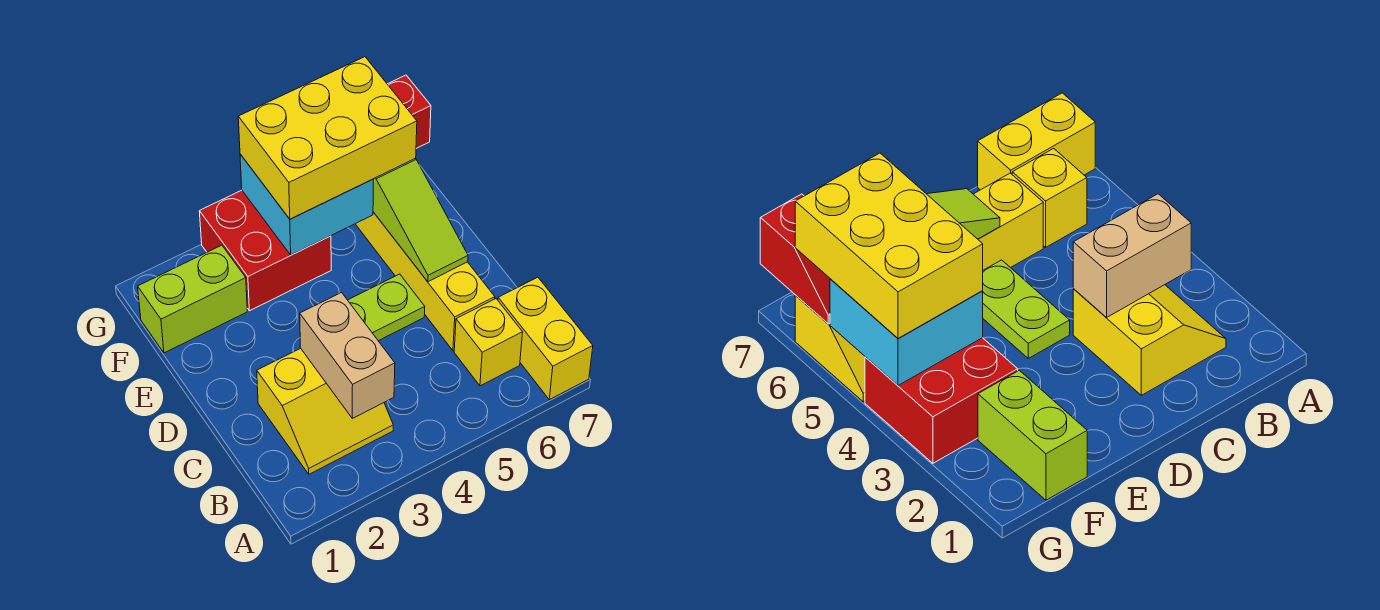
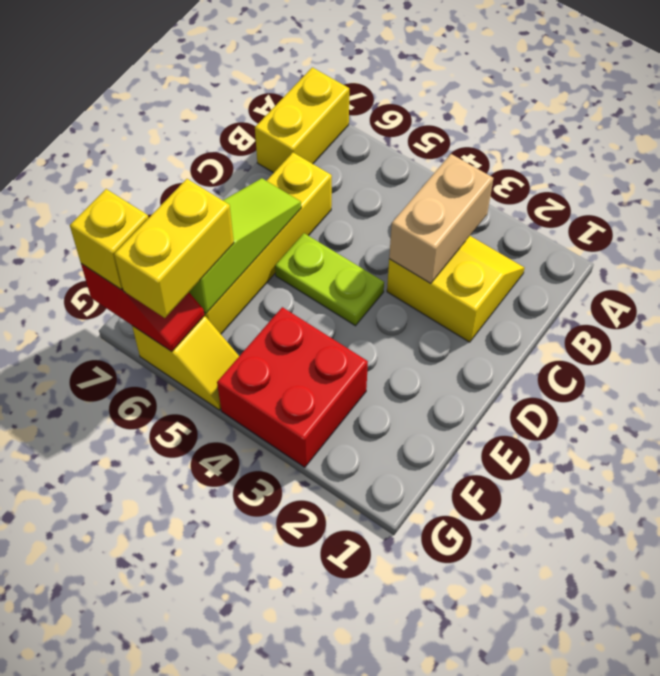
yellow brick B6 level 1 -> yellow brick G7 level 3
lime brick F1:F2 level 1 -> none
cyan brick F4:G5 level 2 -> none
yellow brick F4:G6 level 3 -> yellow brick F6:G6 level 3

